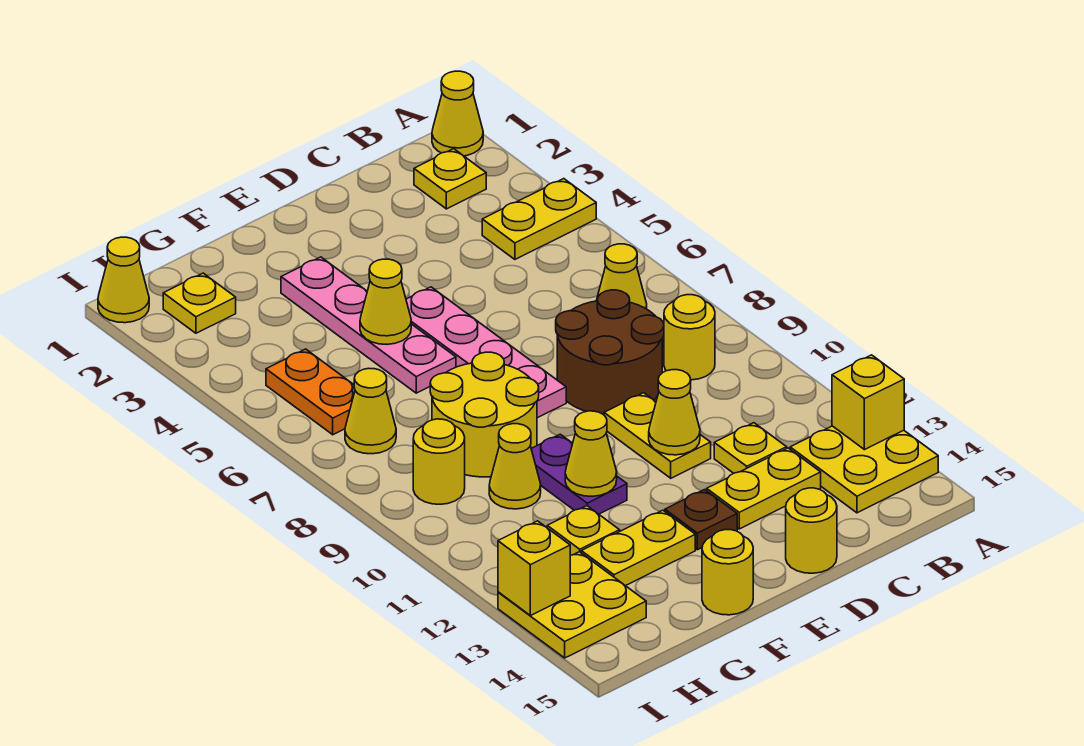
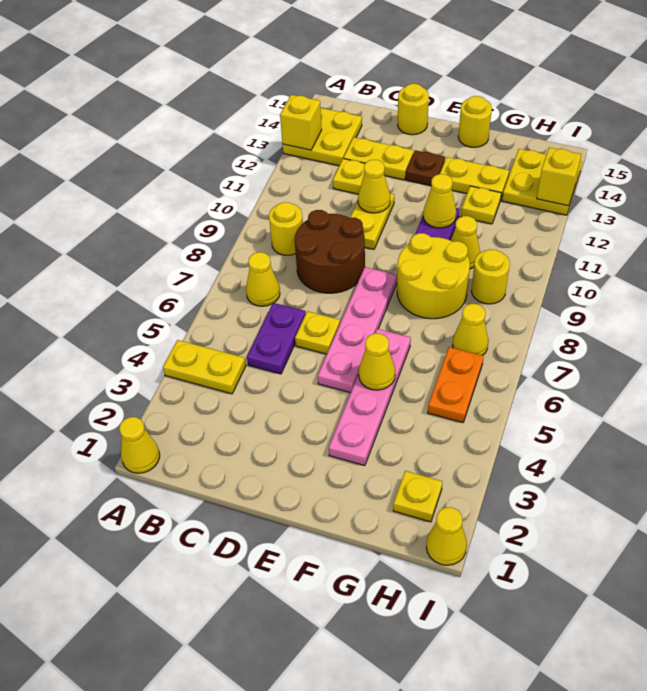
yellow plate B2 level 1 -> yellow plate D6 level 1
none -> purple plate C5:C6 level 1

